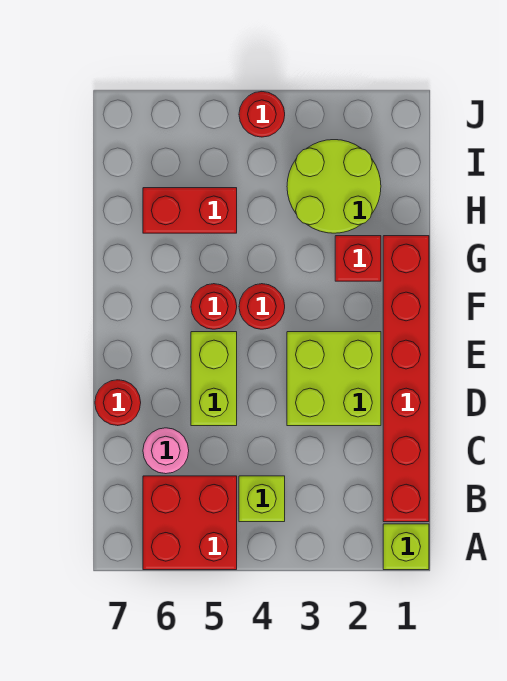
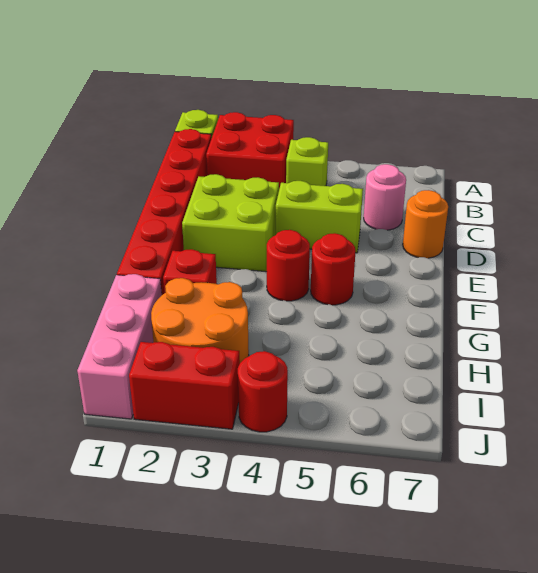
red brick A5:B6 level 1 -> red brick A2:B3 level 1
lime brick D5:E5 level 1 -> lime brick D4:D5 level 1
red round brick D7 level 1 -> orange round brick D7 level 1
none -> pink brick H1:J1 level 1
lime round brick H2:I3 level 1 -> orange round brick H2:I3 level 1
red brick H5:H6 level 1 -> red brick J2:J3 level 1

